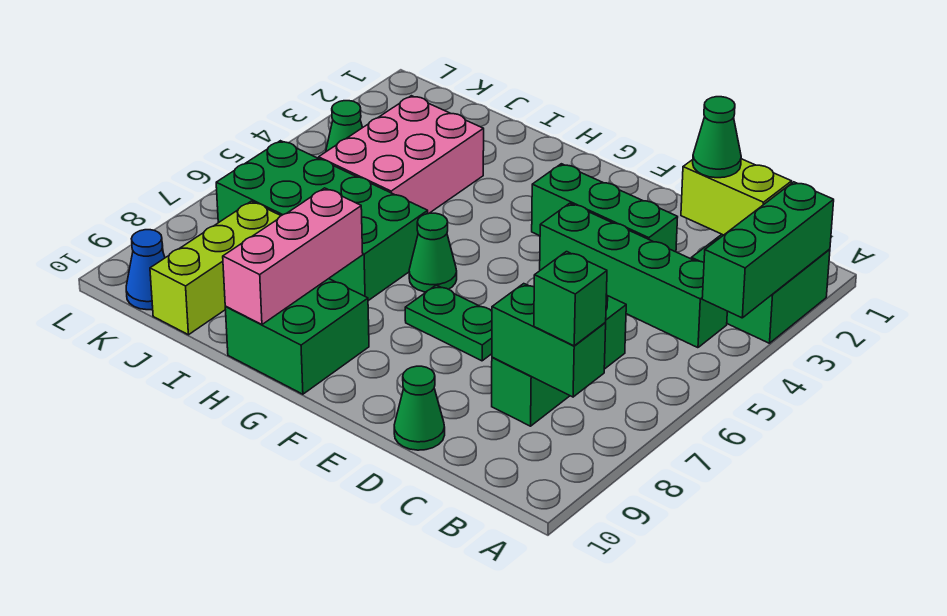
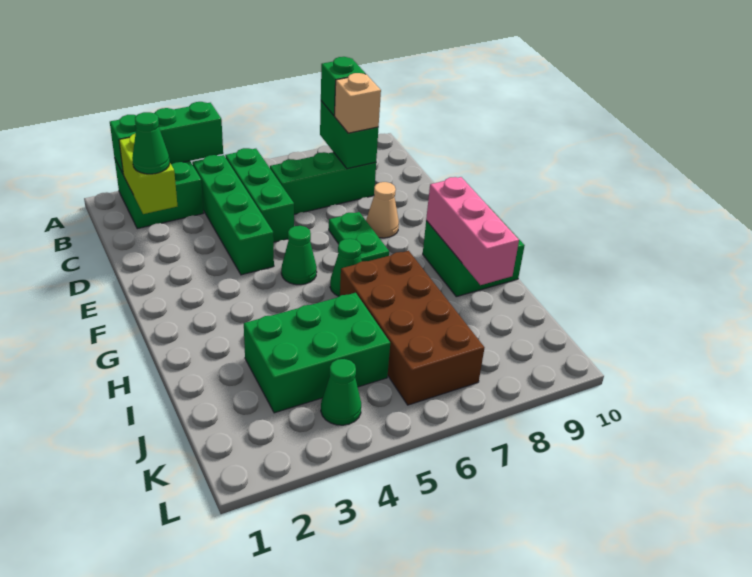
none -> tan brick C8 level 3
green brick D3:F3 level 1 -> green brick B5:D5 level 1
green cone D10 level 1 -> green cone F5 level 1
none -> tan cone E8 level 1
green brick H6:K7 level 1 -> brown brick H6:K7 level 1
pink brick H8:H10 level 2 -> pink brick G9:I9 level 2
pink brick I3:J5 level 1 -> green brick I3:J5 level 1
lime brick J8:J10 level 1 -> none
blue cone K10 level 1 -> none

